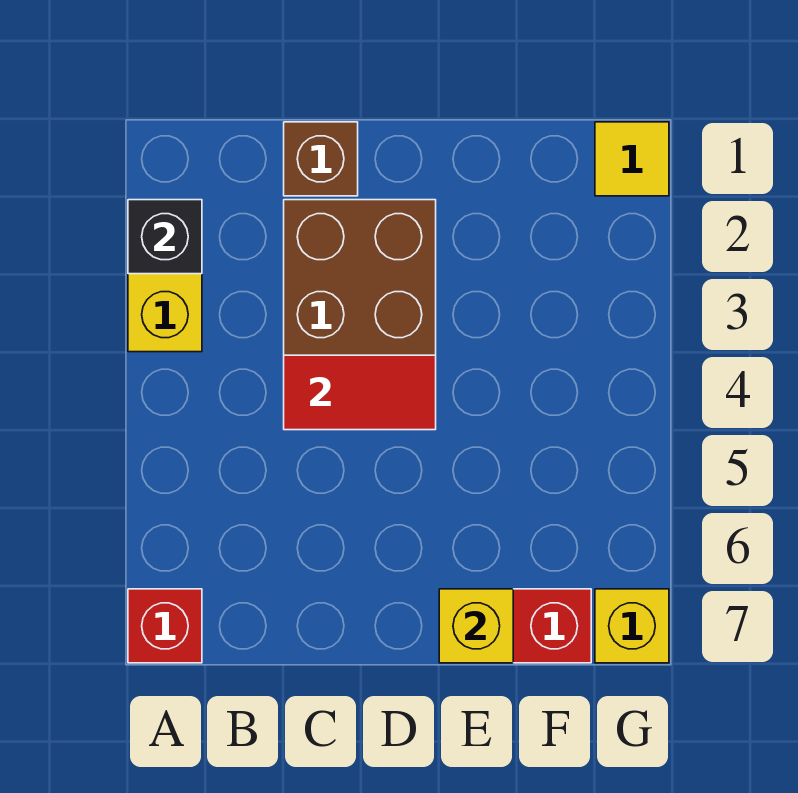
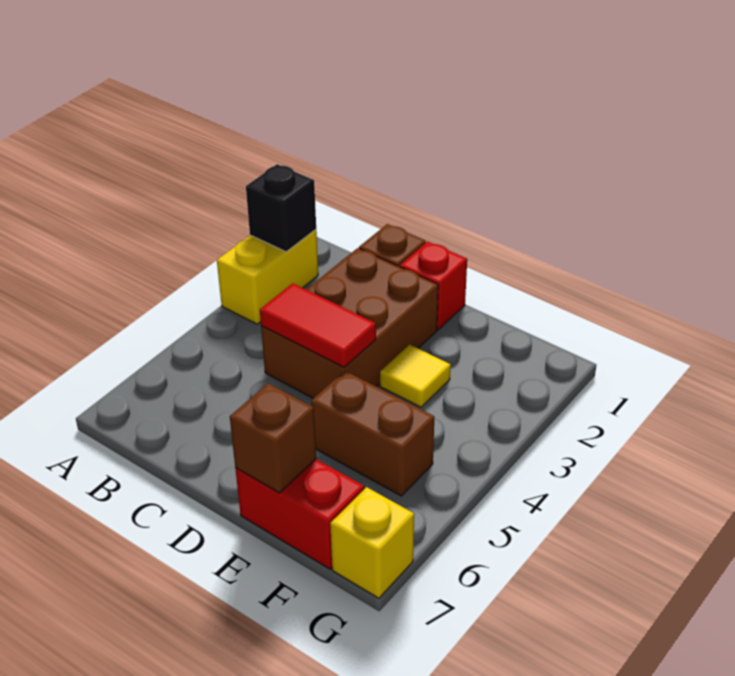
red brick A7 level 1 -> red brick D1 level 1
none -> brown brick E5:F5 level 1
yellow brick E7 level 2 -> brown brick E7 level 2
yellow tile G1 level 1 -> yellow tile E3 level 1

